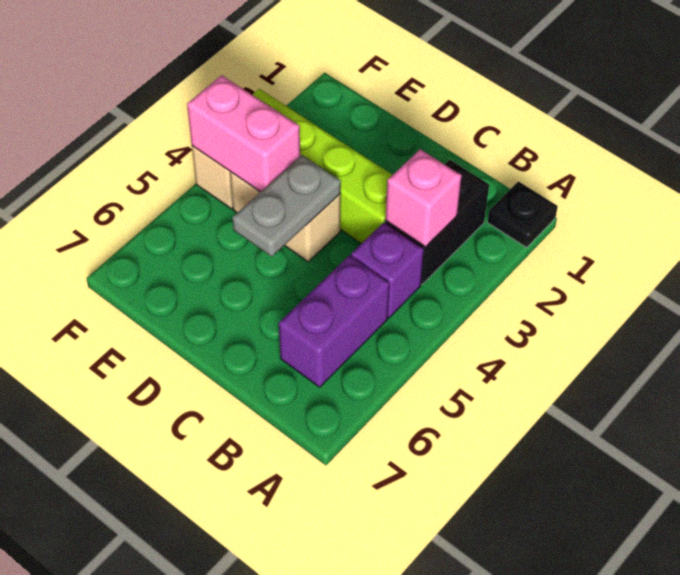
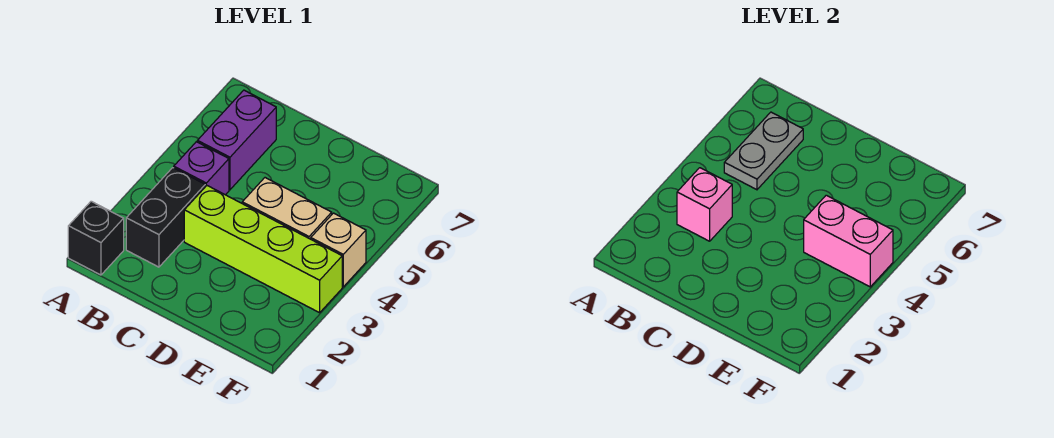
black plate A1 level 1 -> black brick A1 level 1
grey plate D4:D5 level 2 -> grey plate B5:B6 level 2

